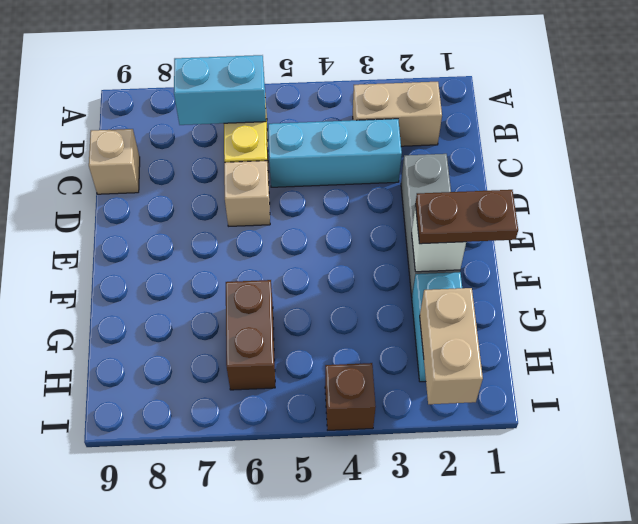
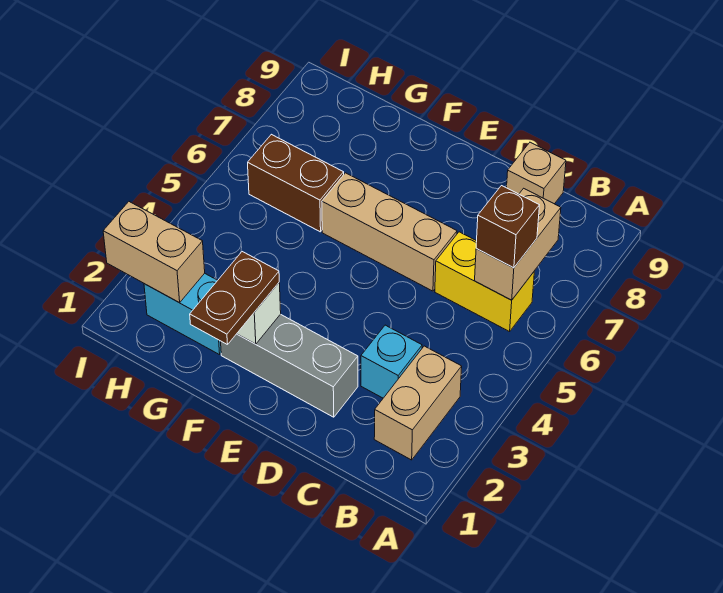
cyan brick B6:B7 level 2 -> tan brick B6:B7 level 2
cyan brick C3:C5 level 1 -> cyan brick C3 level 1
tan brick D6 level 1 -> tan brick D6:F6 level 1
brown brick I4 level 1 -> brown brick B6 level 3

